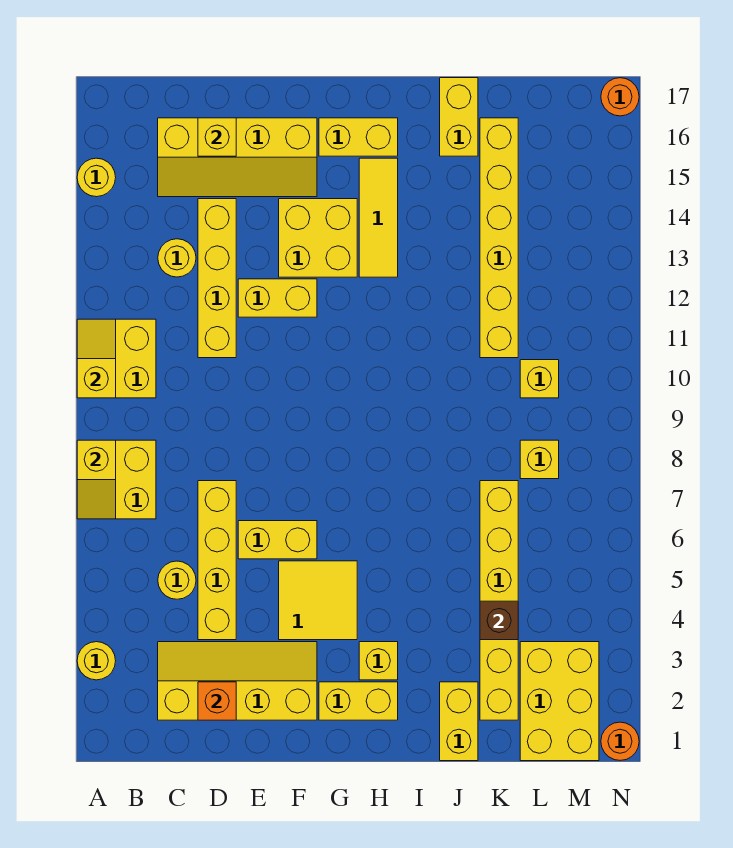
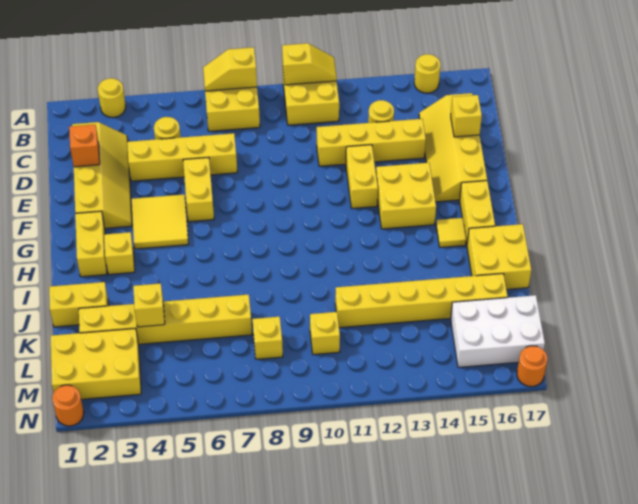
yellow tile H13:H15 level 1 -> yellow tile H15 level 1
yellow brick J16:J17 level 1 -> yellow brick I16:J17 level 1
brown brick K4 level 2 -> yellow brick K4 level 2
none -> white brick L15:M17 level 1

